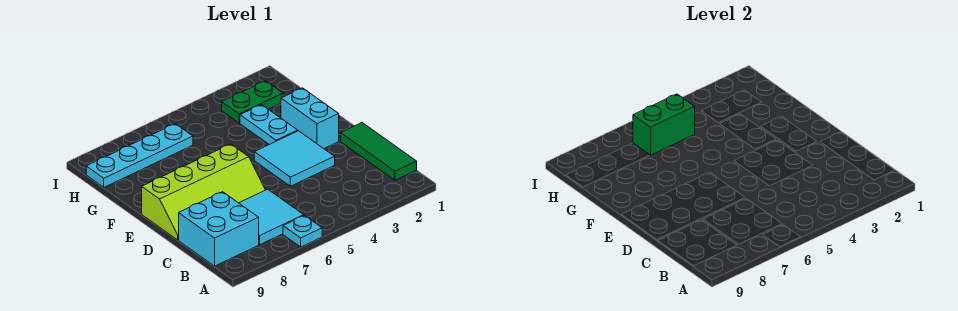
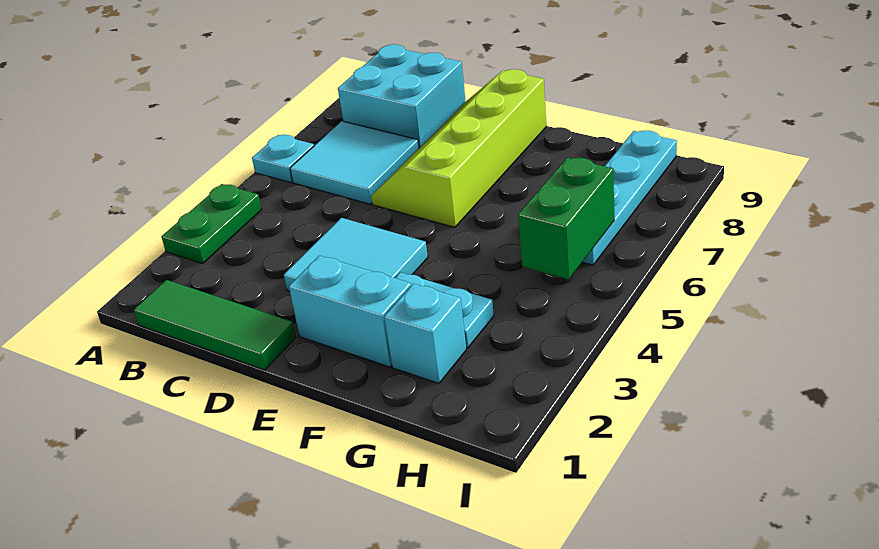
none -> cyan brick G2 level 1
green plate H2:H3 level 1 -> green plate A3:A4 level 1

